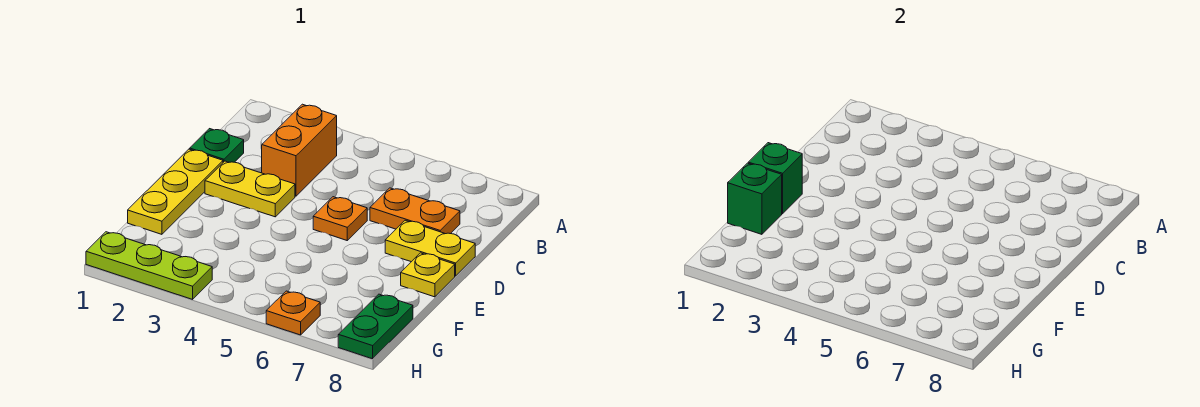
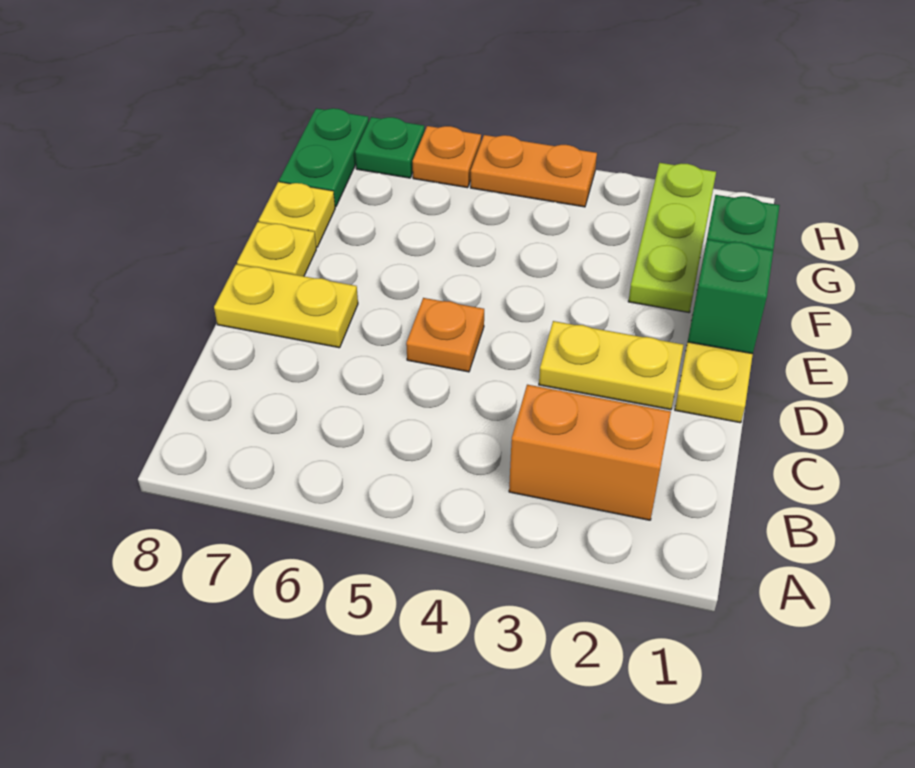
orange brick B3:C3 level 1 -> orange brick B2:B3 level 1
green plate C1 level 1 -> green plate H7 level 1
orange plate C6:C7 level 1 -> orange plate H4:H5 level 1
none -> yellow plate F8 level 1
lime plate H1:H3 level 1 -> lime plate F2:H2 level 1

